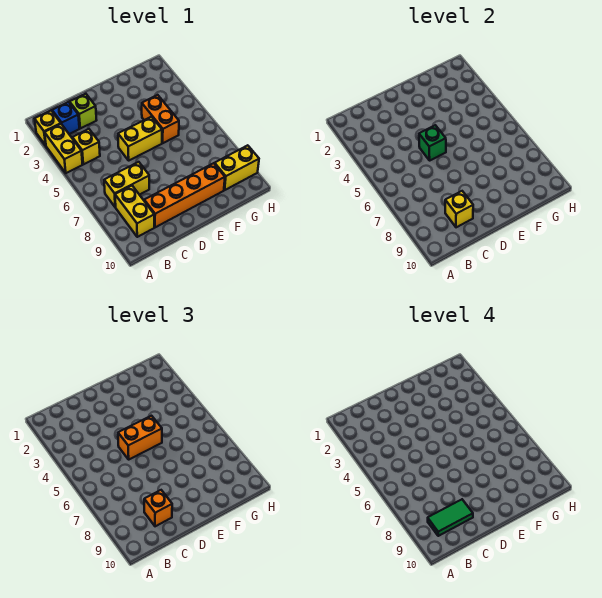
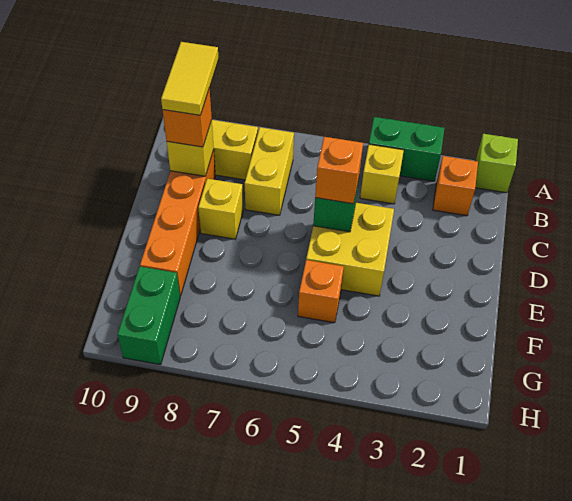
yellow brick A2 level 1 -> yellow brick D8 level 1
yellow brick A3:A4 level 1 -> green brick A3:A4 level 1
blue brick B2 level 1 -> orange brick B2 level 1
green tile B9:C9 level 4 -> yellow tile B9:C9 level 4
lime brick C2 level 1 -> lime brick A1 level 1
yellow brick D5:E5 level 1 -> yellow brick D4:E5 level 1
orange brick D5:E5 level 3 -> orange brick D5 level 3
orange brick F4:F5 level 1 -> orange brick F5 level 1
yellow brick G9:H9 level 1 -> green brick G9:H9 level 1

